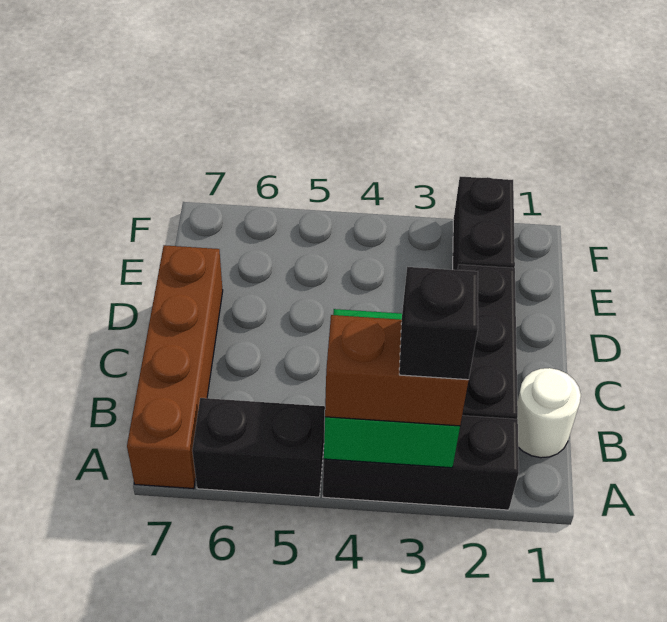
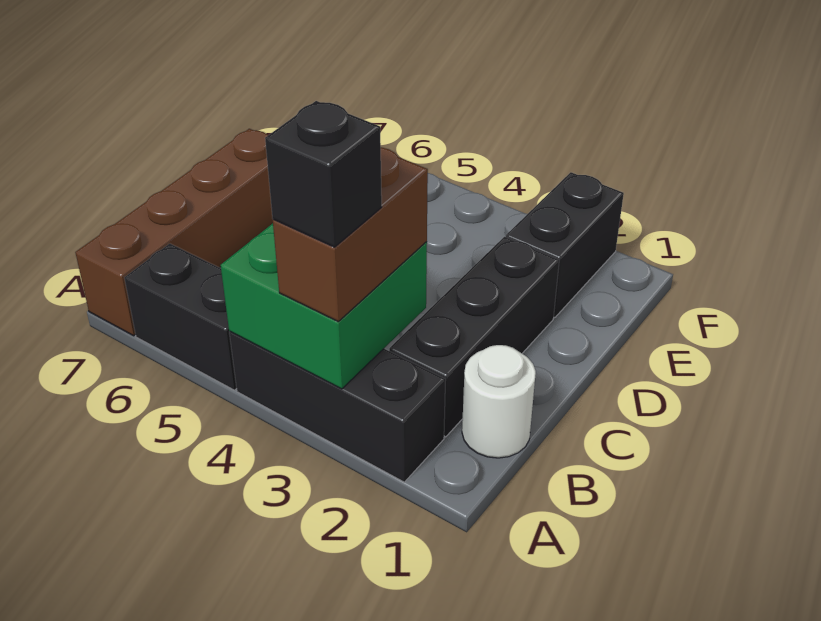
brown brick A3:A4 level 3 -> brown brick A3:B3 level 3

